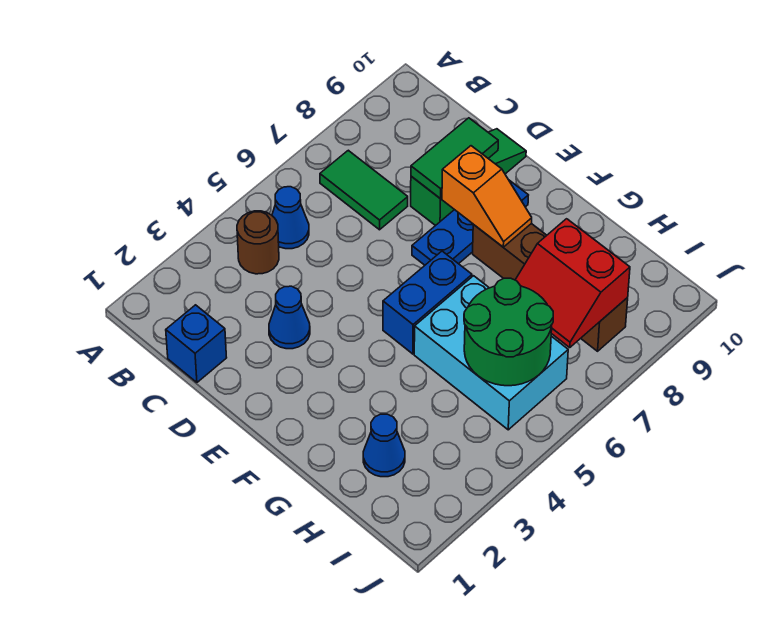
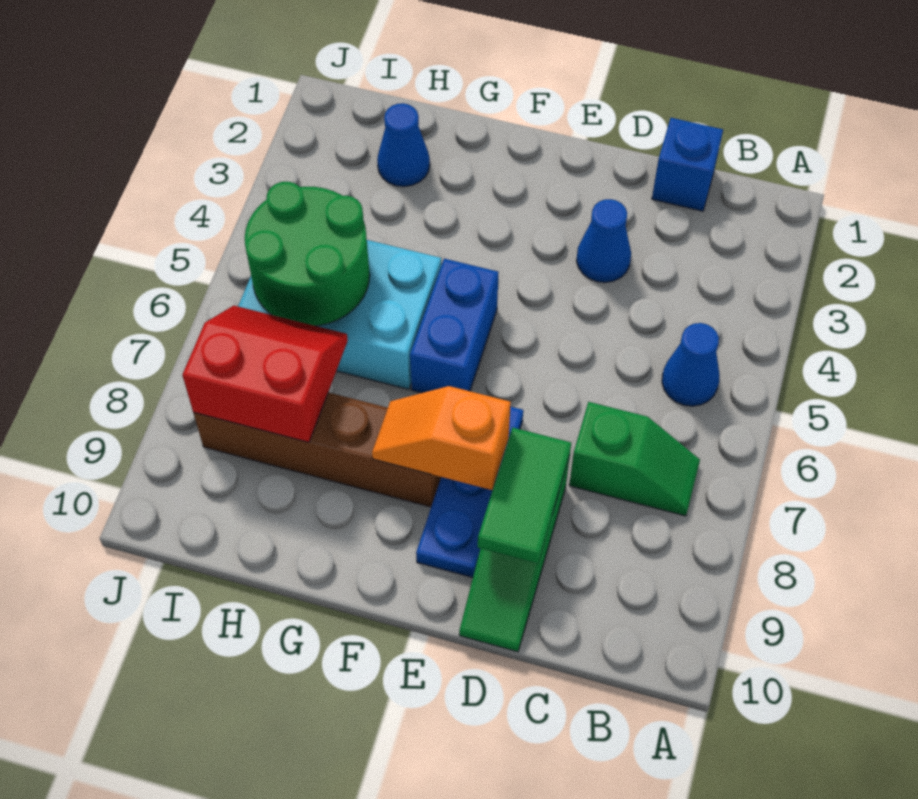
brown round brick B4 level 1 -> none
green tile B7:C7 level 1 -> green slope B7:C7 level 1 top C

